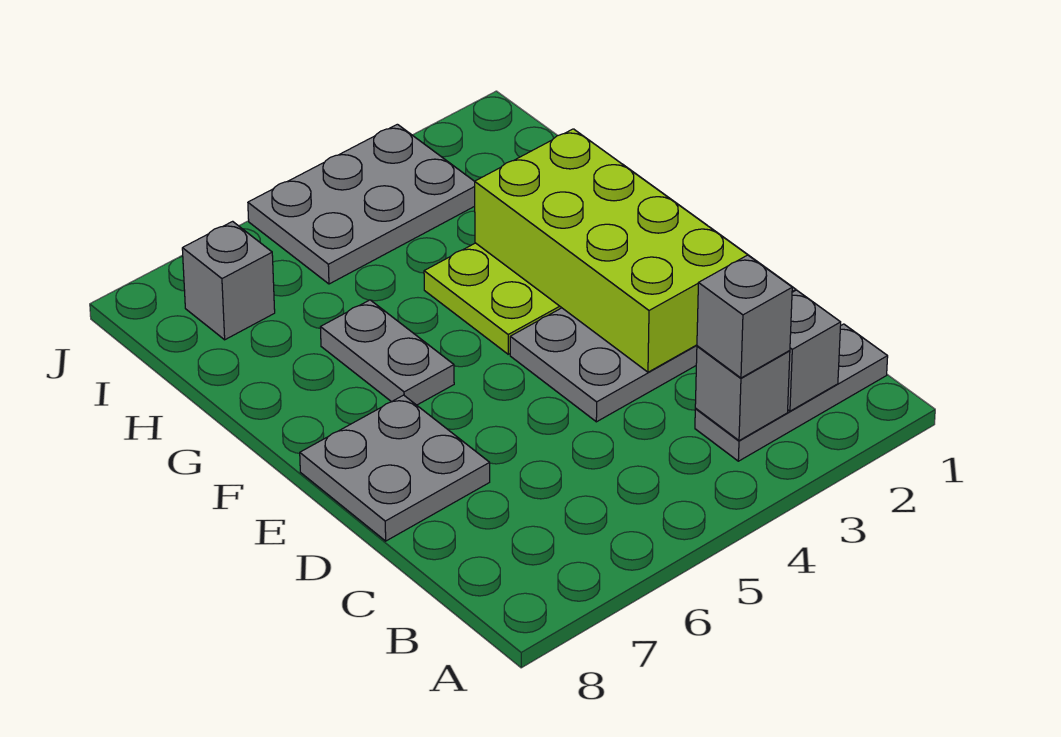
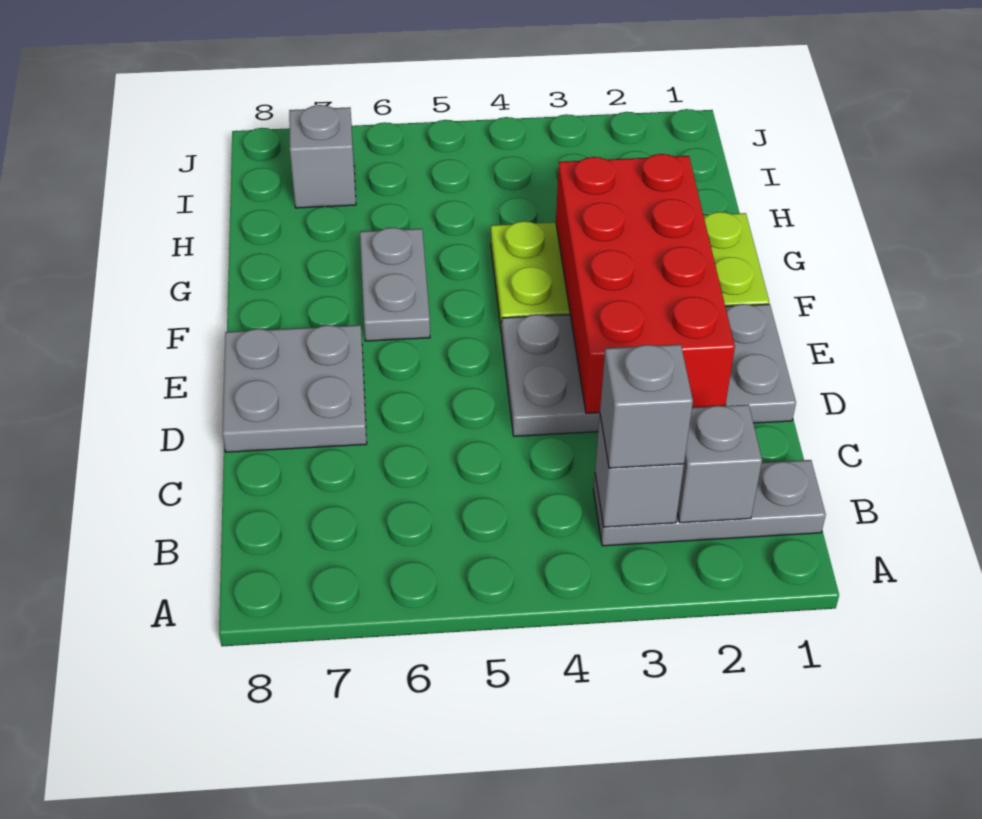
lime brick D2:G3 level 2 -> red brick D2:G3 level 2
grey plate I3:J5 level 1 -> none

